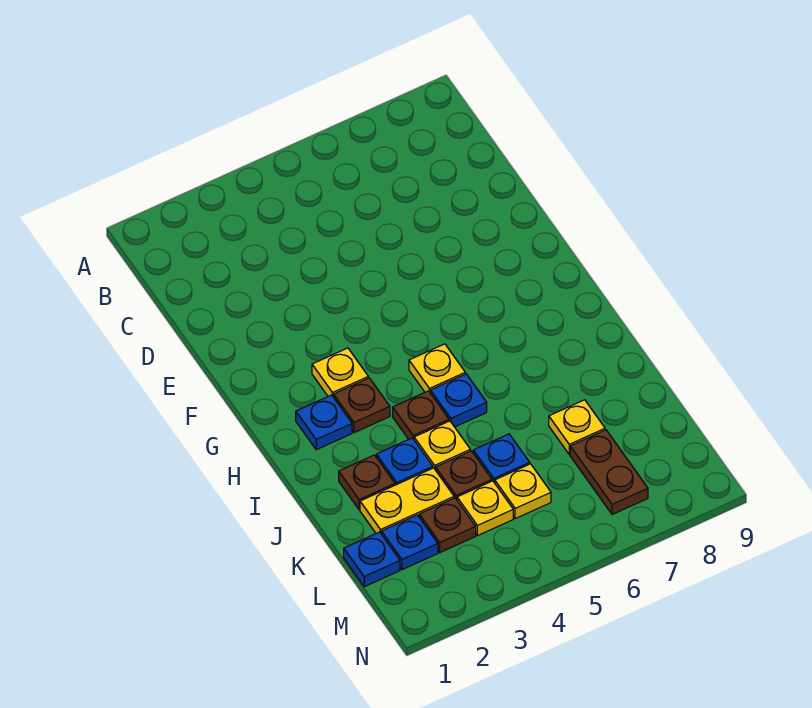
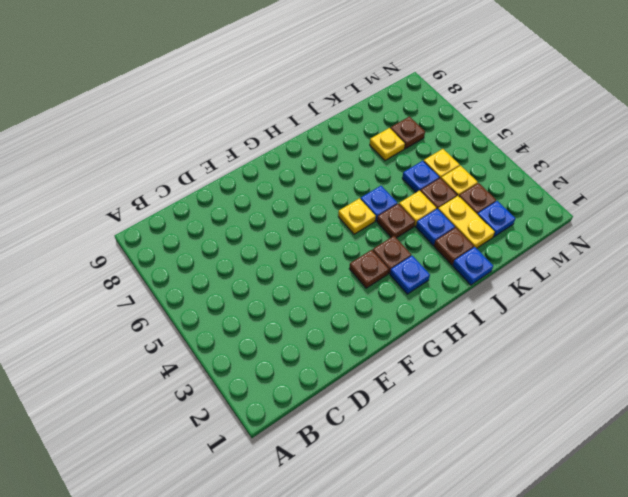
yellow plate G3 level 1 -> brown plate G3 level 1
blue plate L1 level 1 -> blue plate J1 level 1
brown plate L7:M7 level 1 -> brown plate L7 level 1

